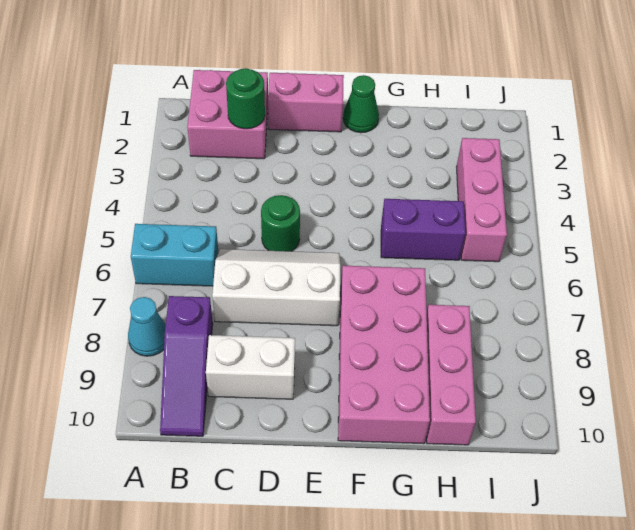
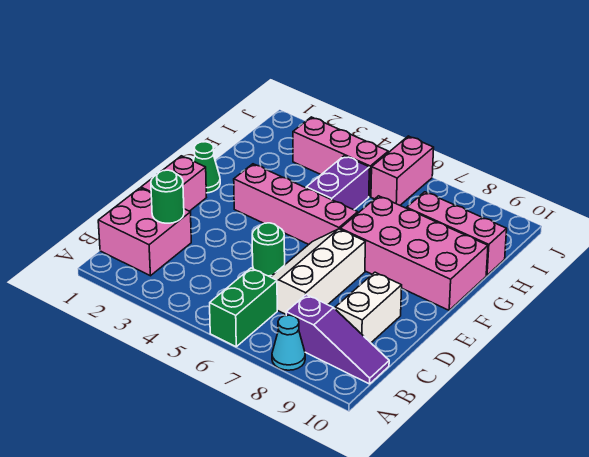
cyan brick A6:B6 level 1 -> green brick A6:B6 level 1
none -> pink brick F3:F6 level 1
none -> pink brick I6:J6 level 1

